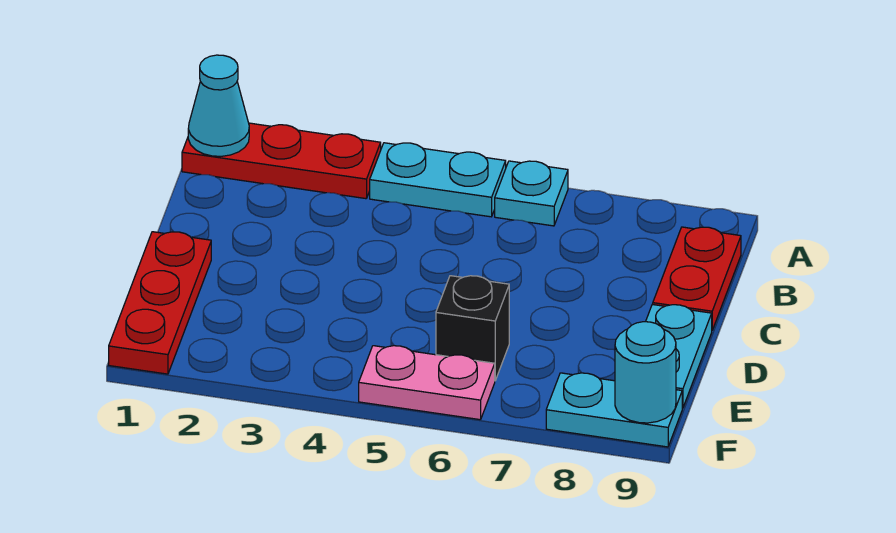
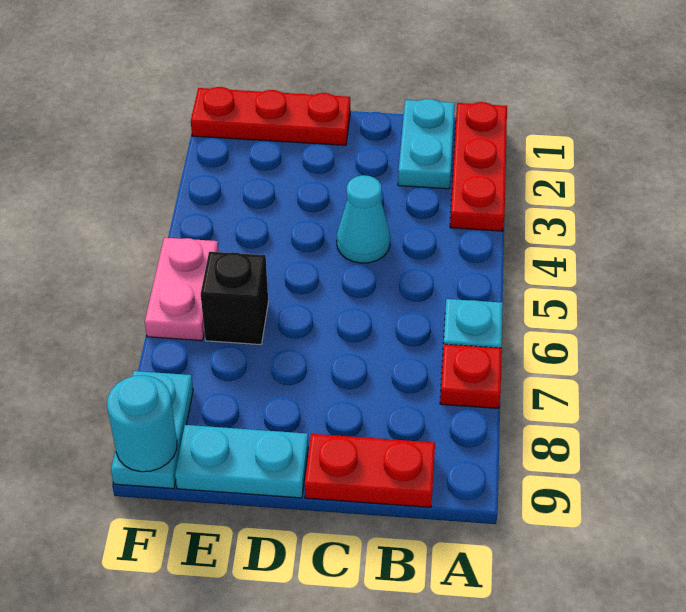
cyan cone A1 level 2 -> cyan cone C4 level 1
cyan plate A4:A5 level 1 -> cyan plate B1:B2 level 1
none -> red plate A7 level 1

